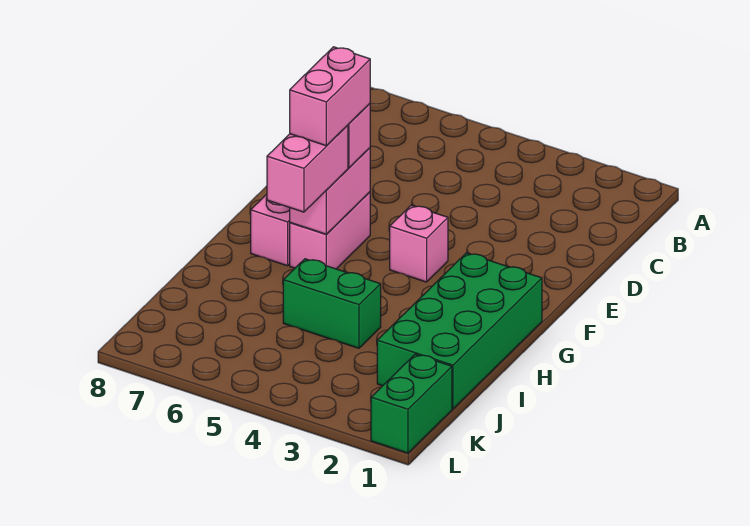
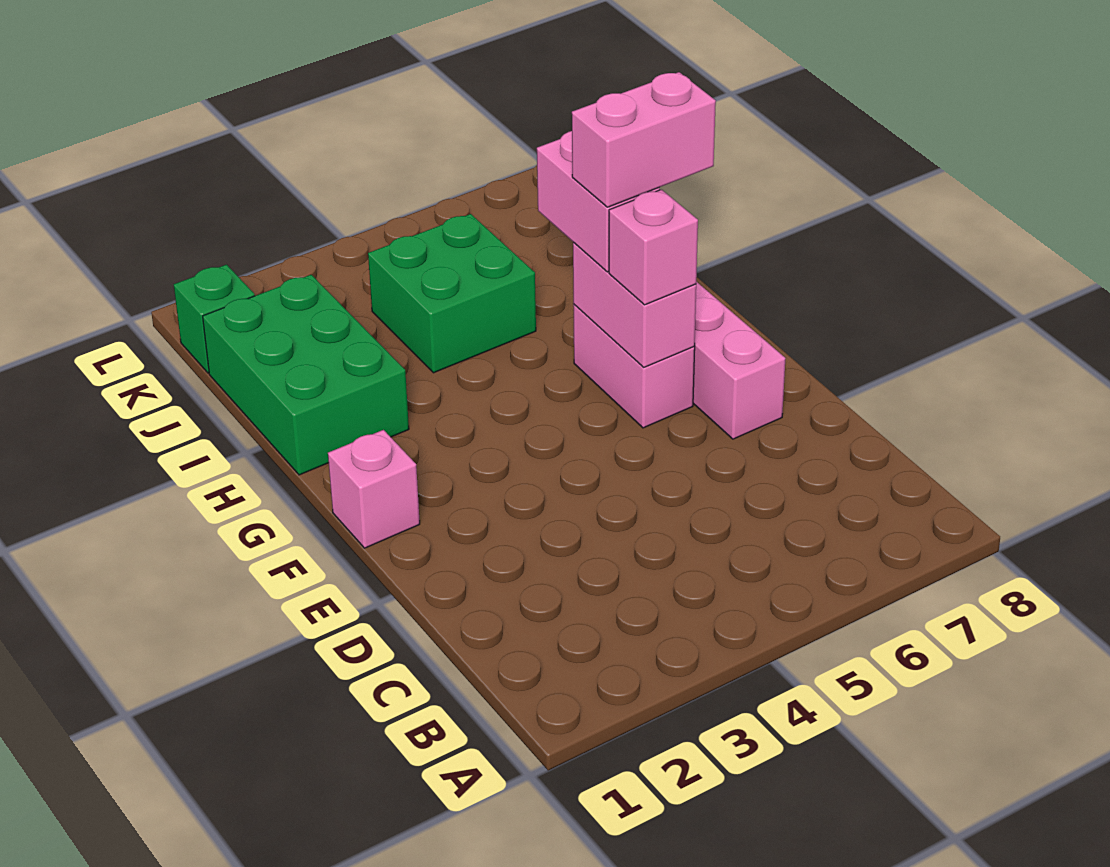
pink brick F4 level 1 -> pink brick F1 level 1
pink brick F6:G6 level 4 -> pink brick G6:G7 level 4
green brick G1:J2 level 1 -> green brick H1:J2 level 1
green brick I4:I5 level 1 -> green brick I4:J5 level 1
green brick K1:L1 level 1 -> green brick K1 level 1

